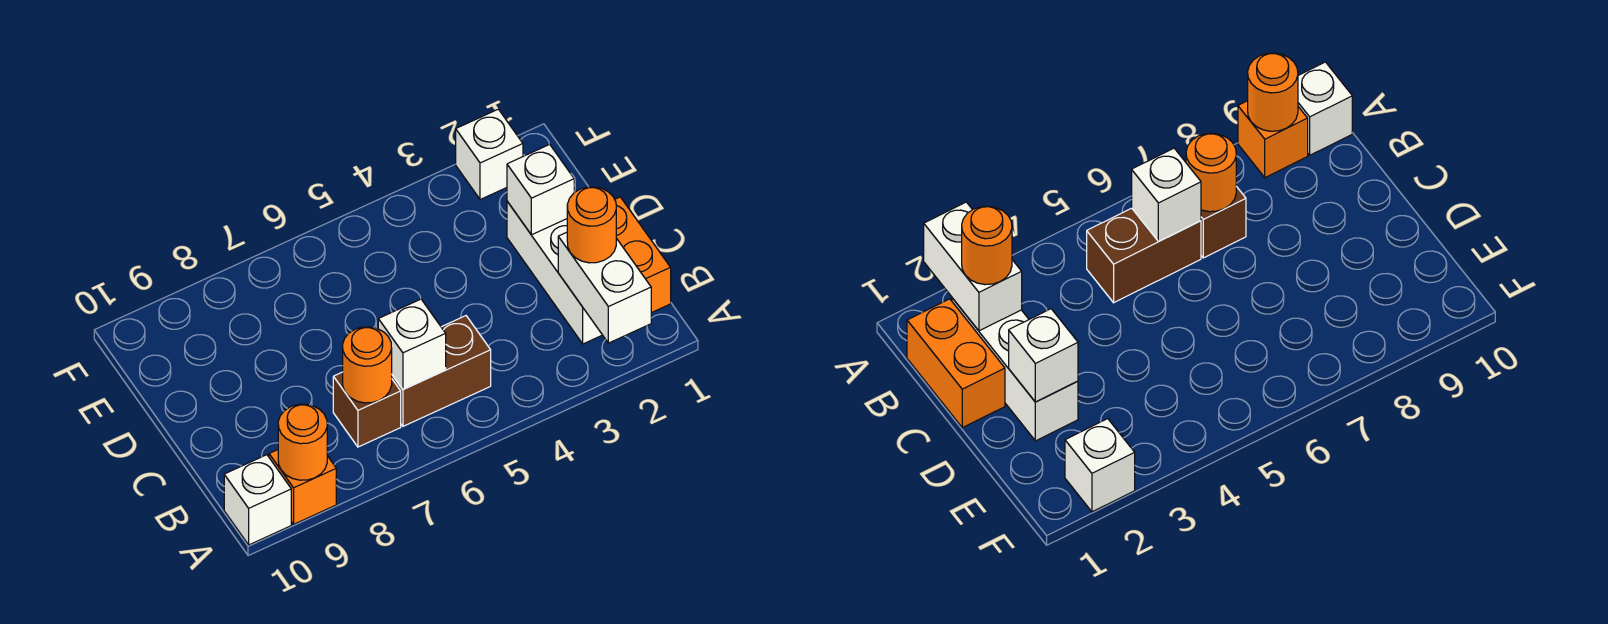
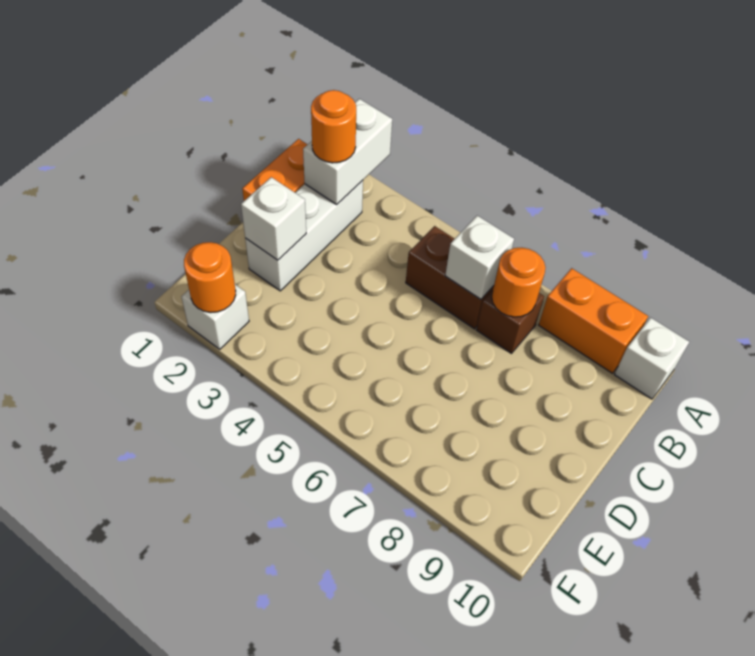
orange brick A9 level 1 -> orange brick A8:A9 level 1
orange round brick A9 level 2 -> orange round brick F2 level 2

